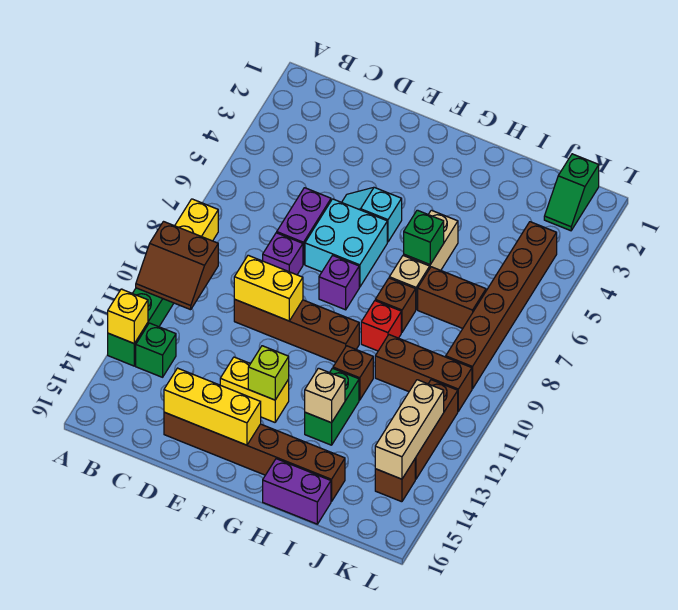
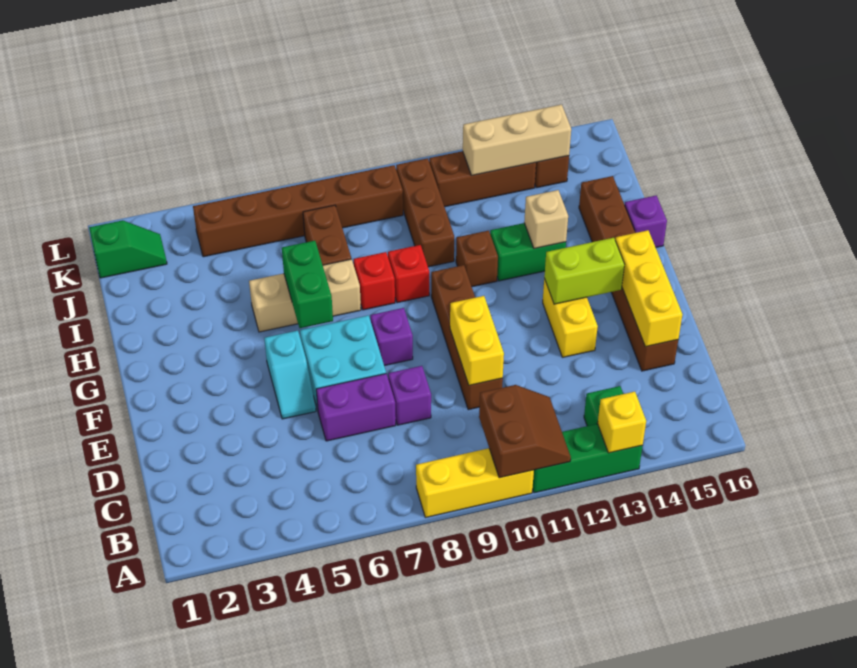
lime brick F13 level 2 -> lime brick F13:F14 level 2
green brick H6 level 2 -> green brick G6:H6 level 2
brown brick H8 level 1 -> red brick H8 level 1
purple brick H16:I16 level 1 -> purple brick H16 level 1

